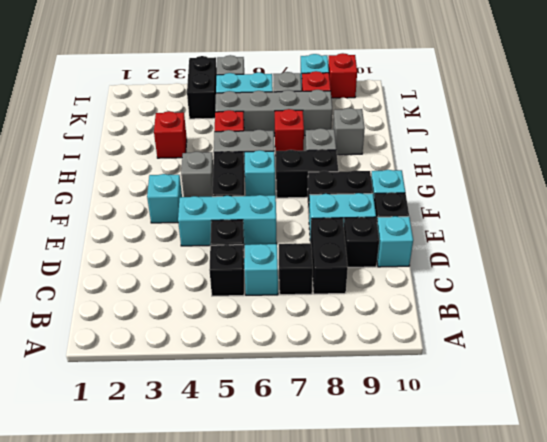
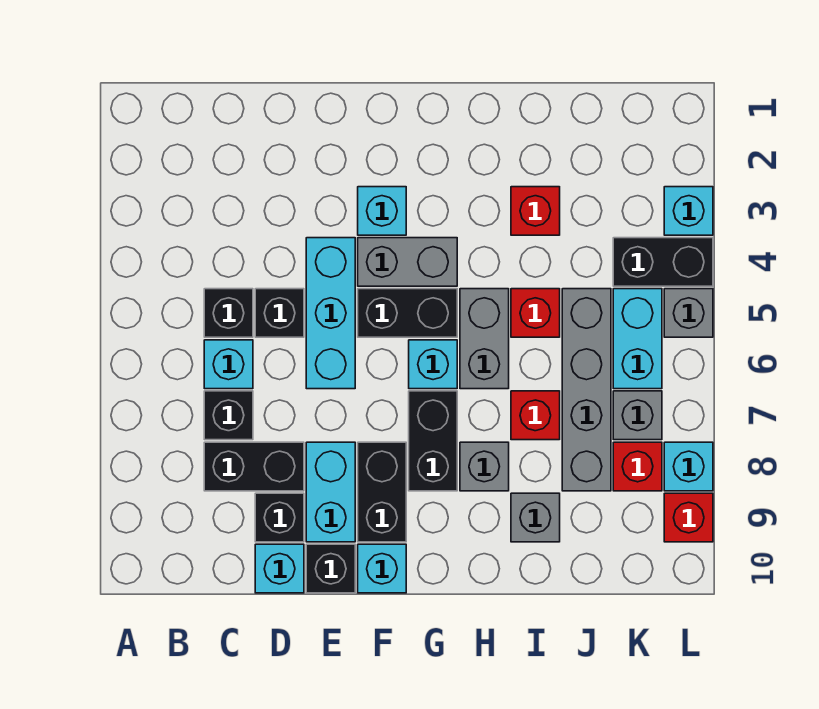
grey brick G4 level 1 -> grey brick F4:G4 level 1
none -> cyan brick L3 level 1

